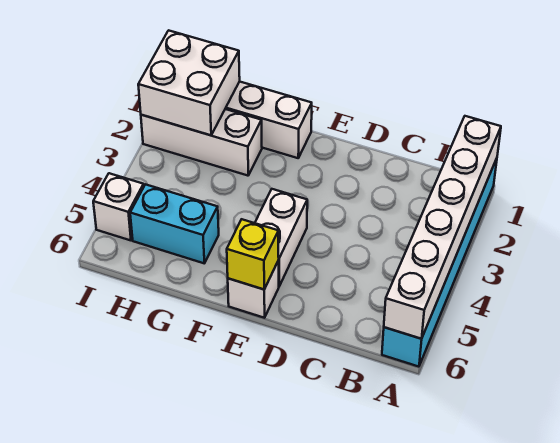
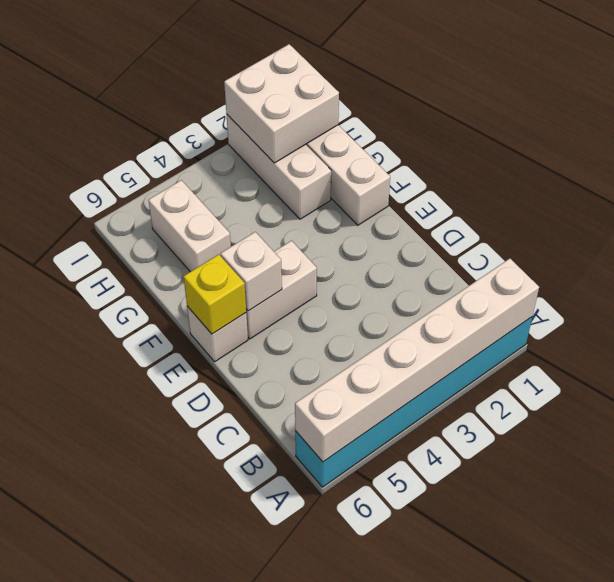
cyan brick G5:H5 level 1 -> white brick G5:H5 level 1
white brick I5 level 1 -> white brick E5 level 2

